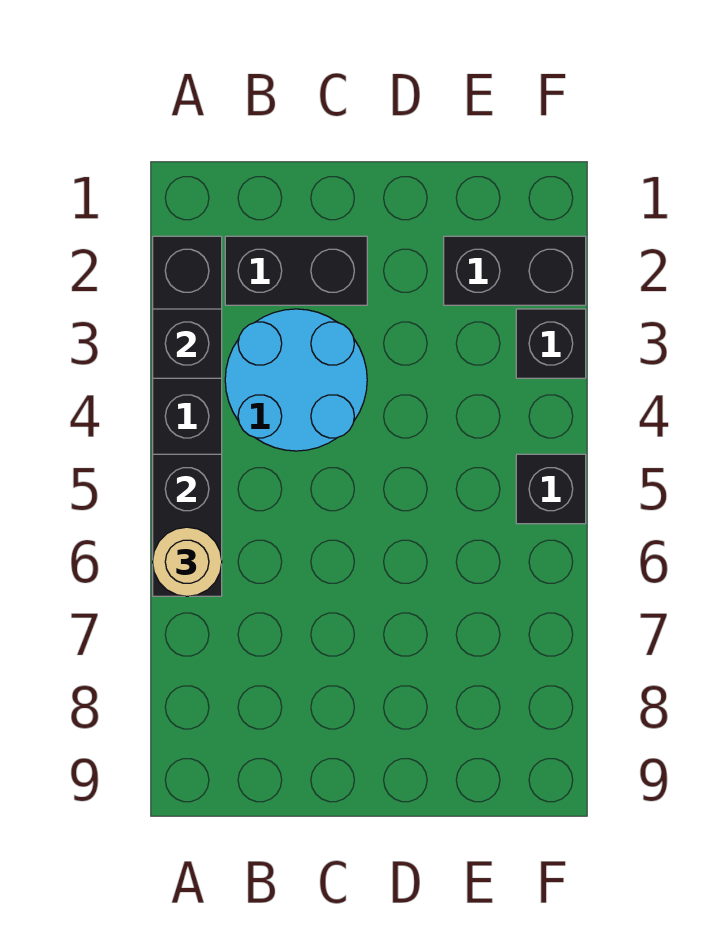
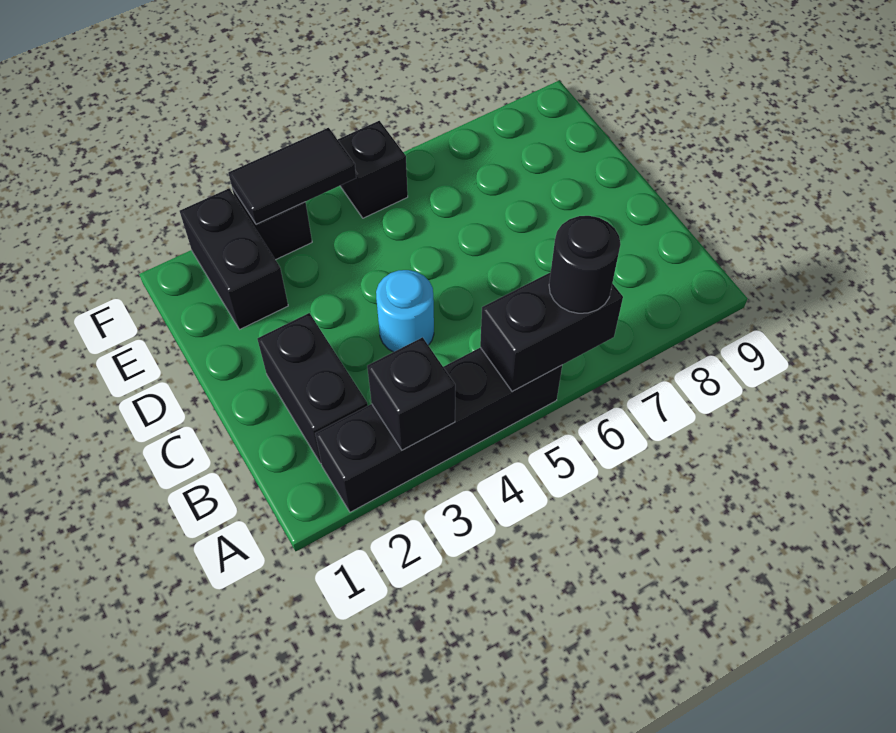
tan round brick A6 level 3 -> black round brick A6 level 3
cyan round brick B3:C4 level 1 -> cyan round brick C4 level 1
none -> black tile F3:F4 level 2

